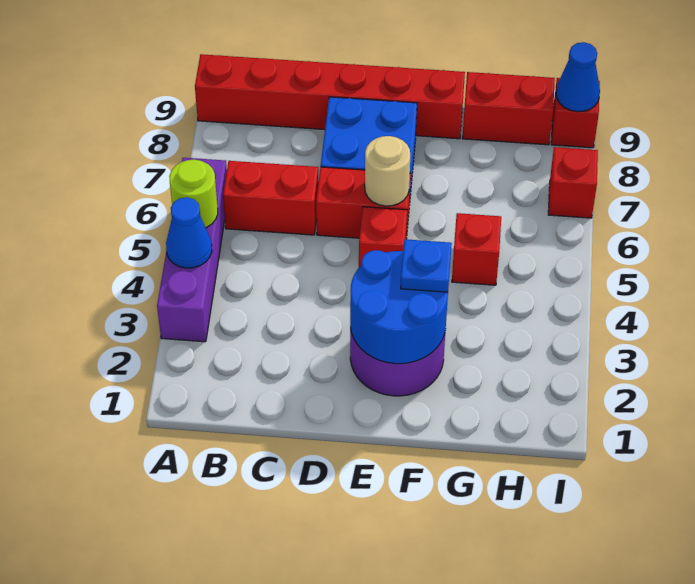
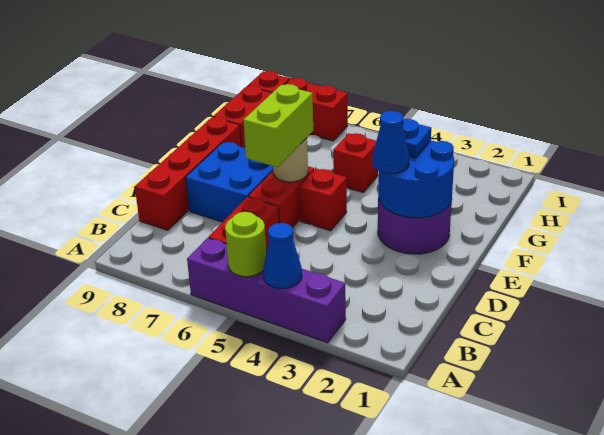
red brick A9:F9 level 1 -> red brick C9:F9 level 1
none -> lime brick D6:E6 level 3
red brick I7 level 1 -> red brick I7:I8 level 1
blue cone I9 level 2 -> blue cone E3 level 3

